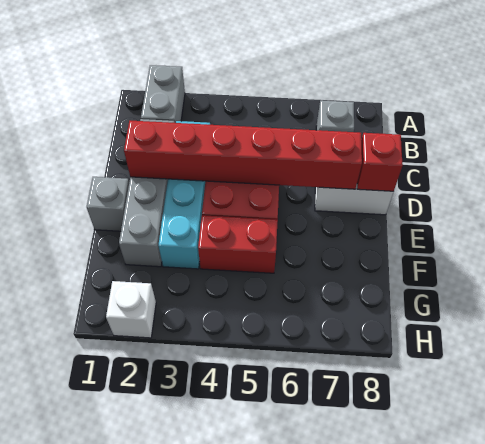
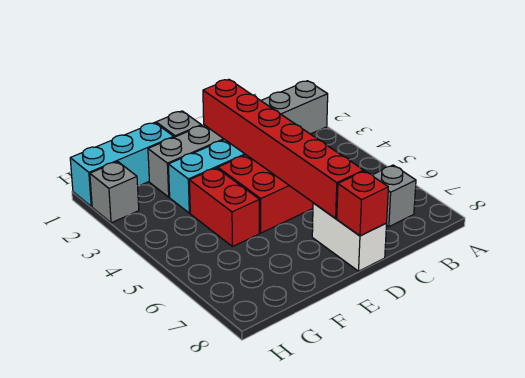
none -> cyan brick F1:H1 level 1
white brick H2 level 1 -> grey brick H2 level 1

